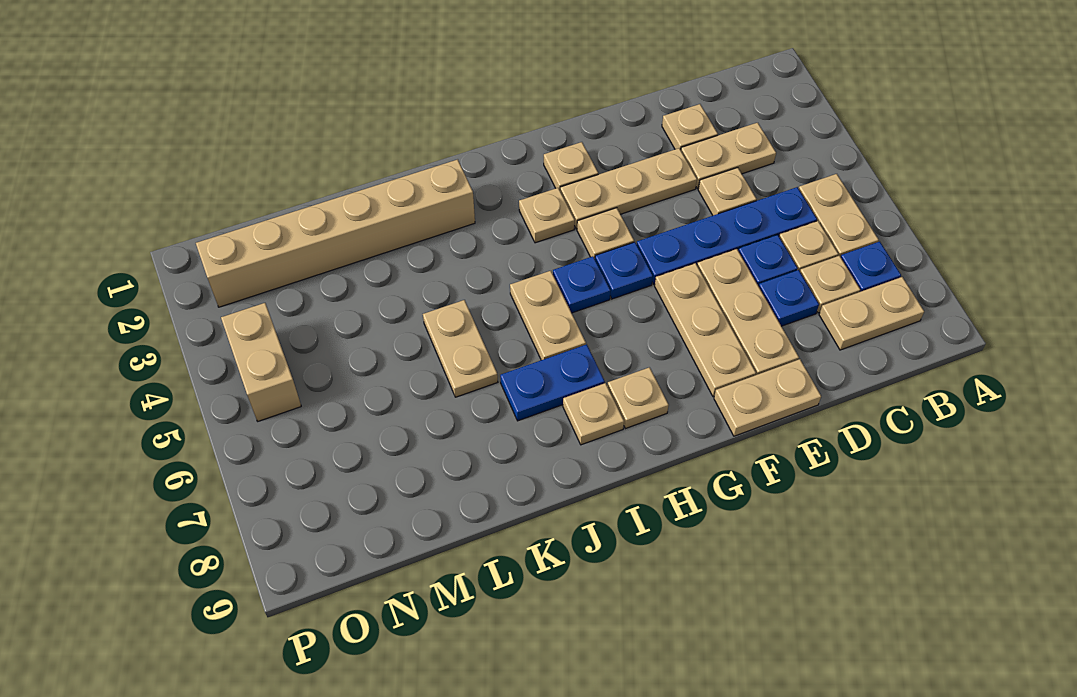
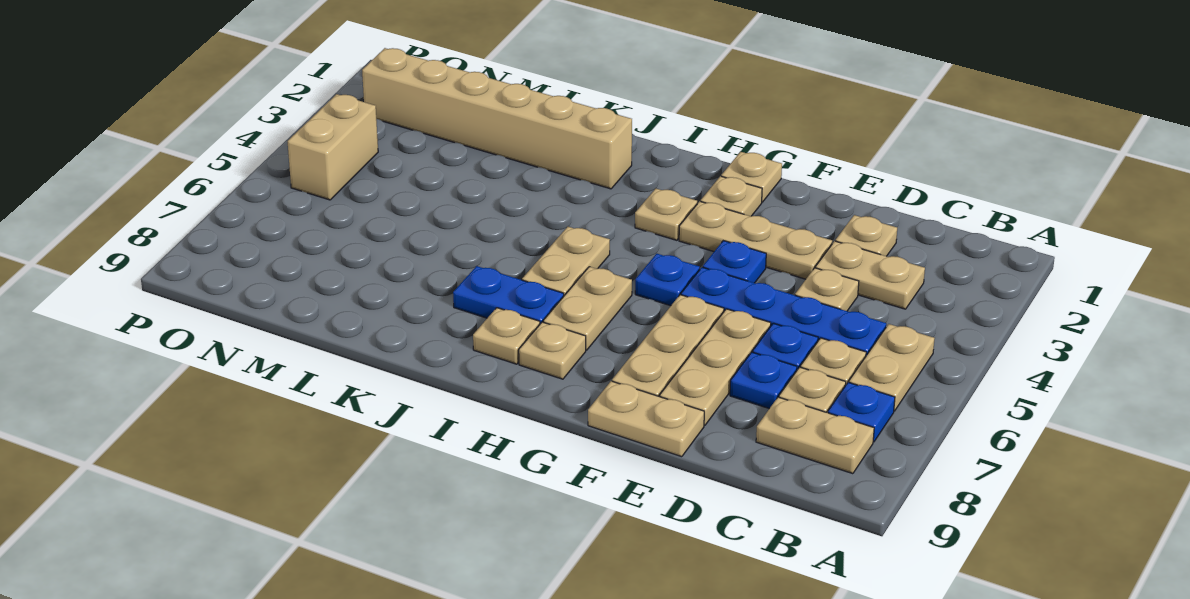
tan plate G4 level 1 -> tan plate G1 level 1
blue plate H5 level 1 -> blue plate F4 level 1
tan plate K5:K6 level 1 -> tan plate H6:H7 level 1

